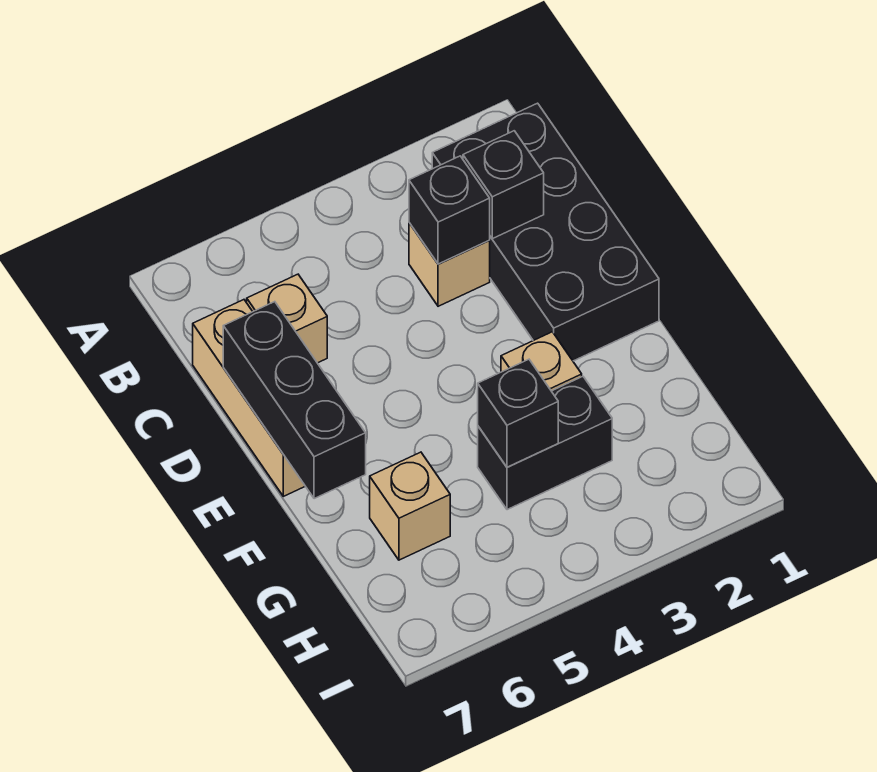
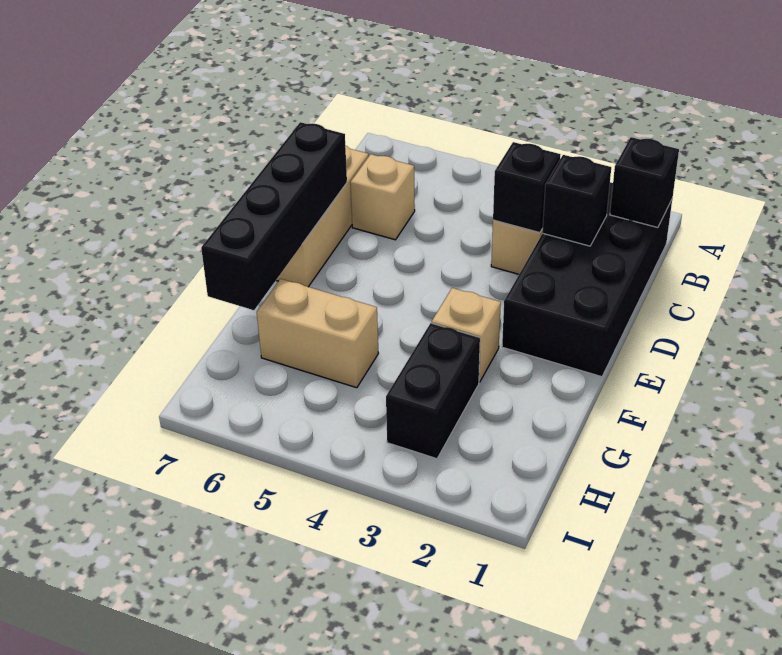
black brick D7:F7 level 2 -> black brick D7:G7 level 2
black brick G3:G4 level 1 -> black brick G3:H3 level 1
black brick G4 level 2 -> black brick B1 level 2
tan brick G6 level 1 -> tan brick G5:G6 level 1

